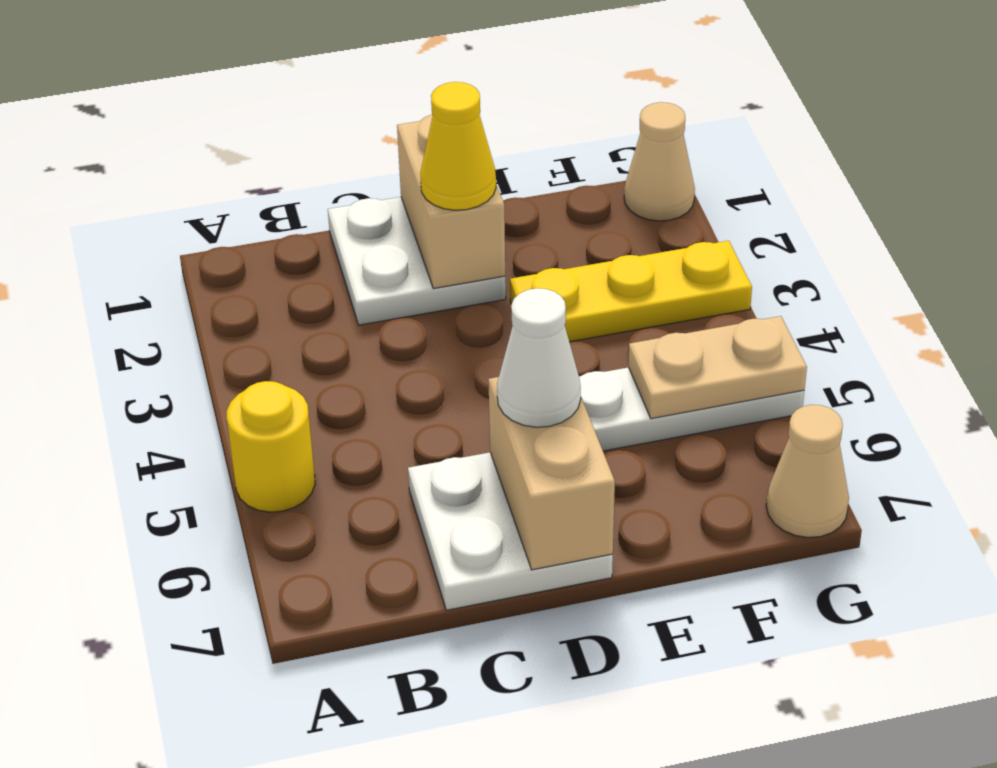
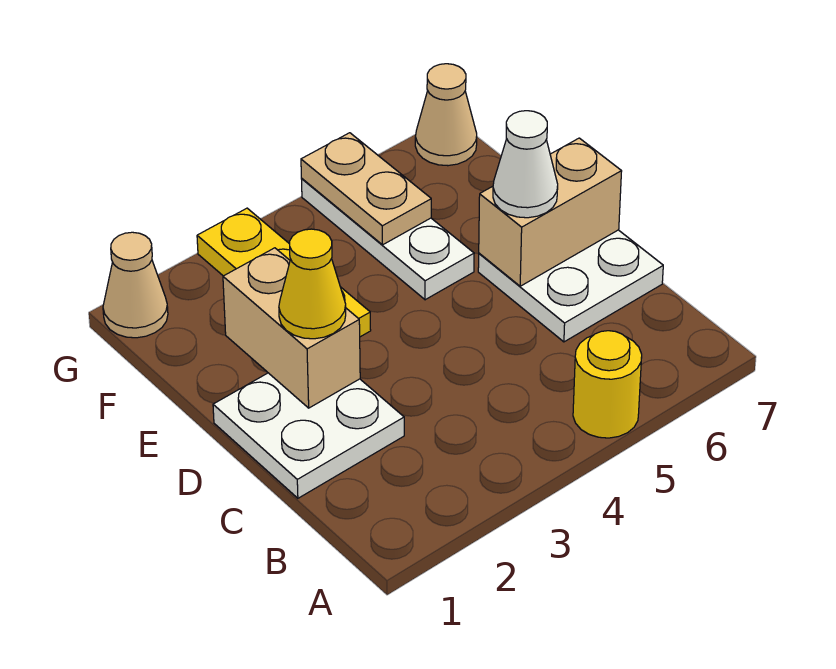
tan brick D1:D2 level 2 -> tan brick D2:E2 level 2

